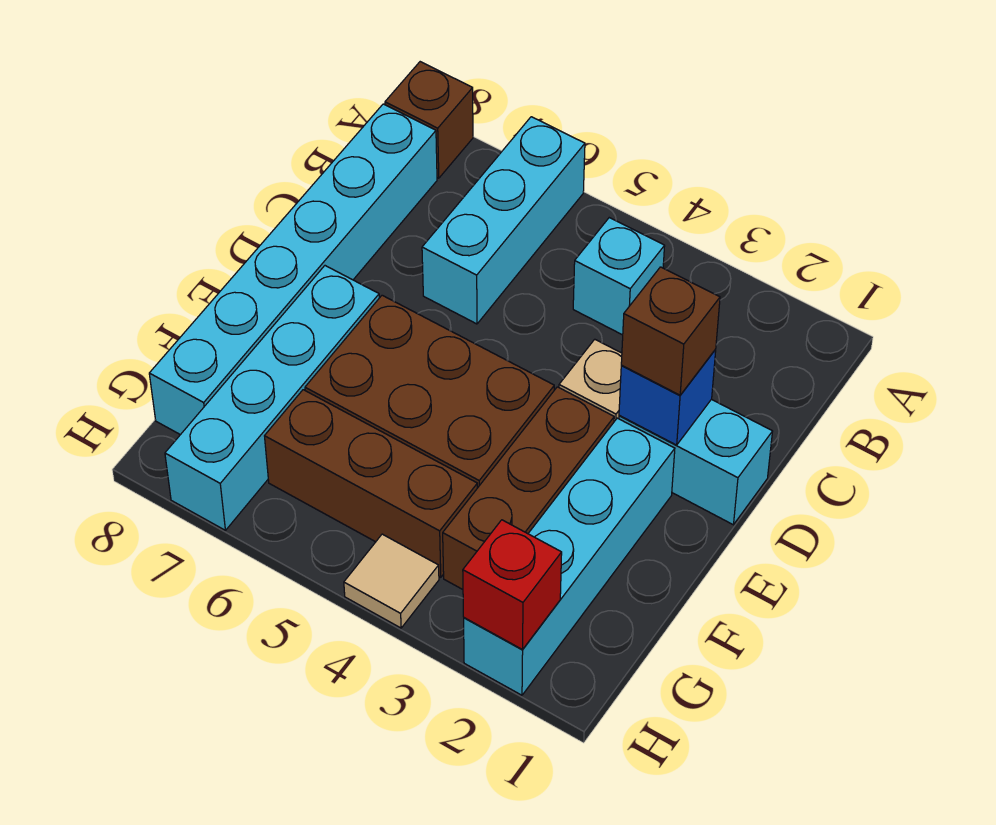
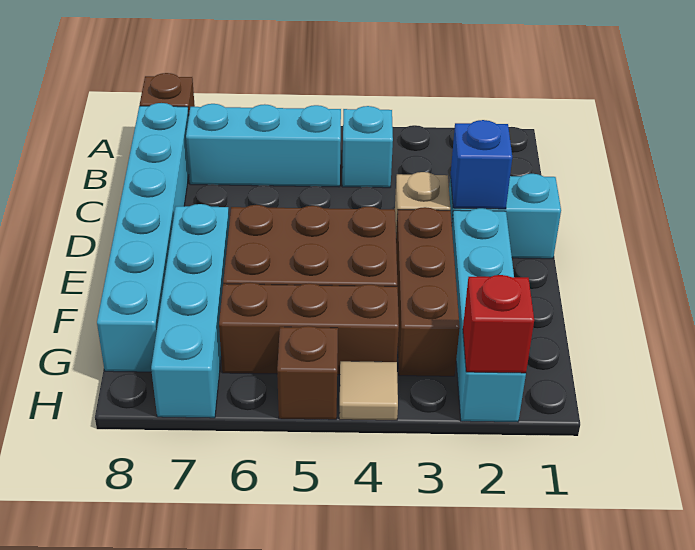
cyan brick A6:C6 level 1 -> cyan brick B5:B7 level 1
brown brick D2 level 3 -> brown brick H5 level 1

